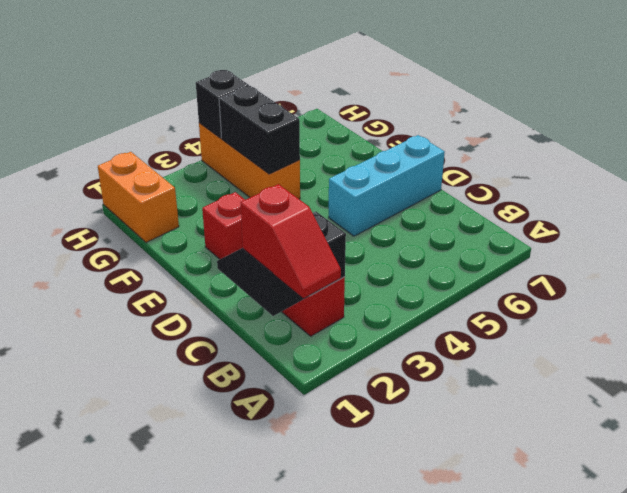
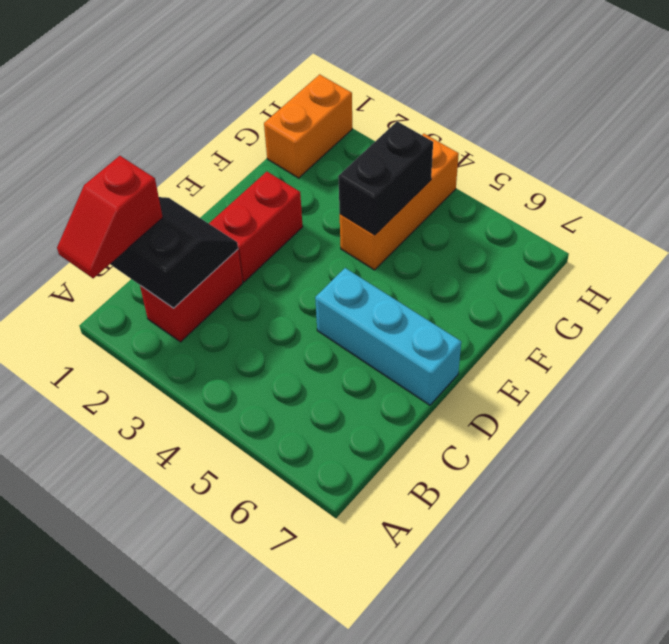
red brick E2 level 1 -> red brick D2:E2 level 1
black brick H4 level 2 -> none

